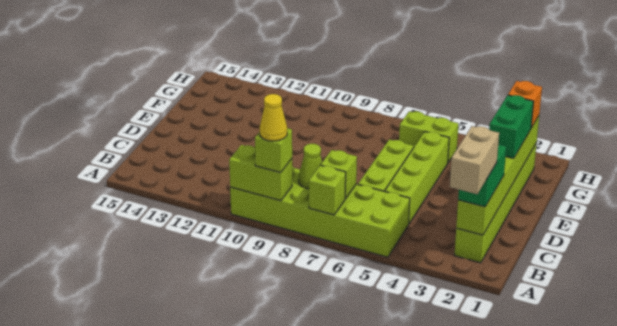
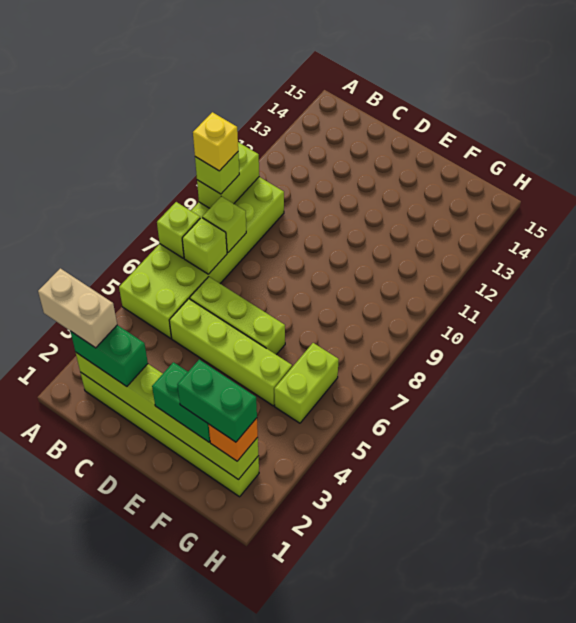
yellow cone A9 level 4 -> yellow brick A9 level 4
lime cone B8 level 2 -> lime brick B8 level 2
none -> green brick F2:G2 level 4

